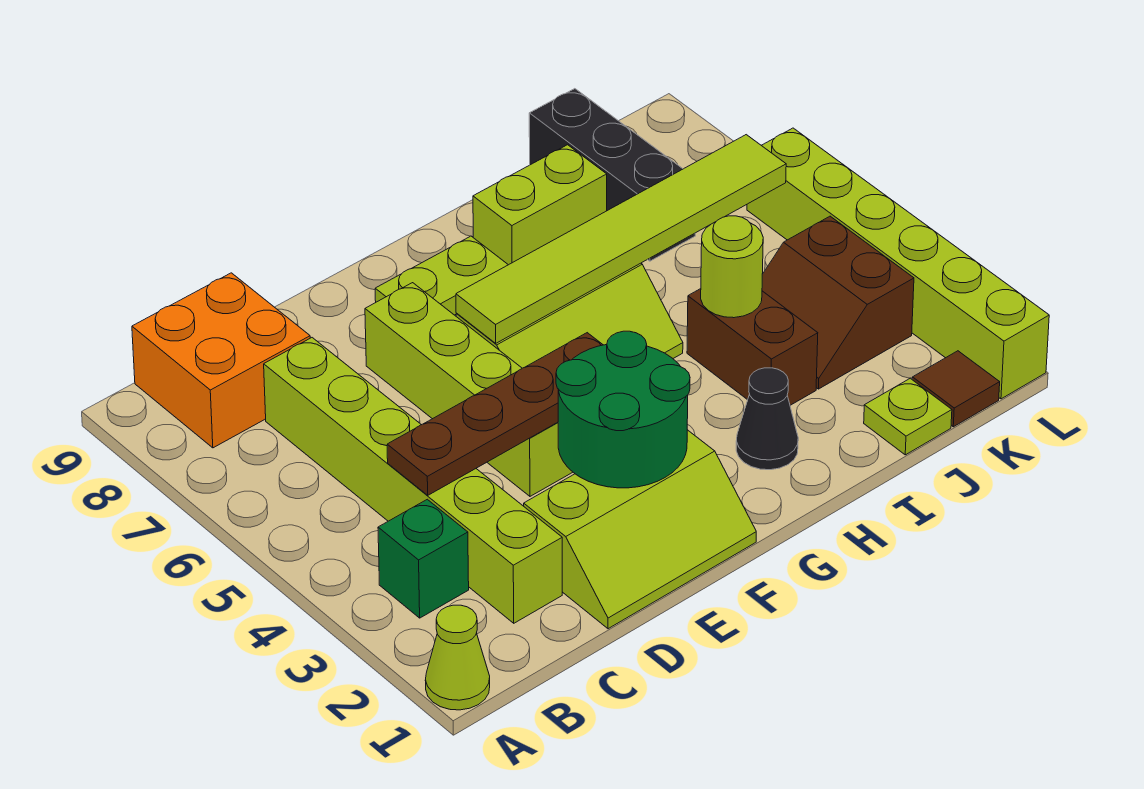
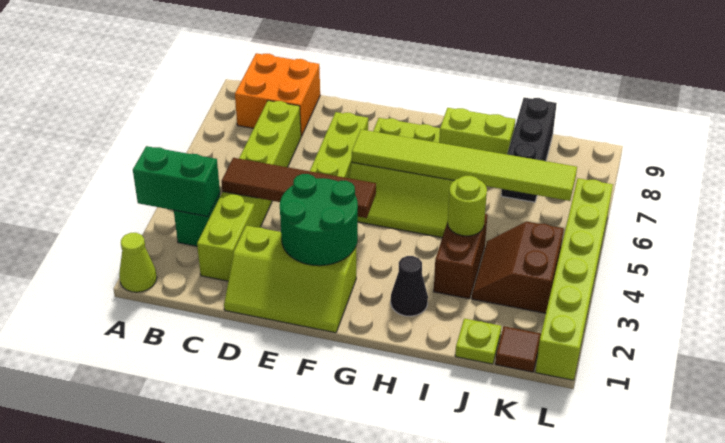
none -> green brick A3:B3 level 2
brown plate C4:F4 level 2 -> brown tile C4:F4 level 2

